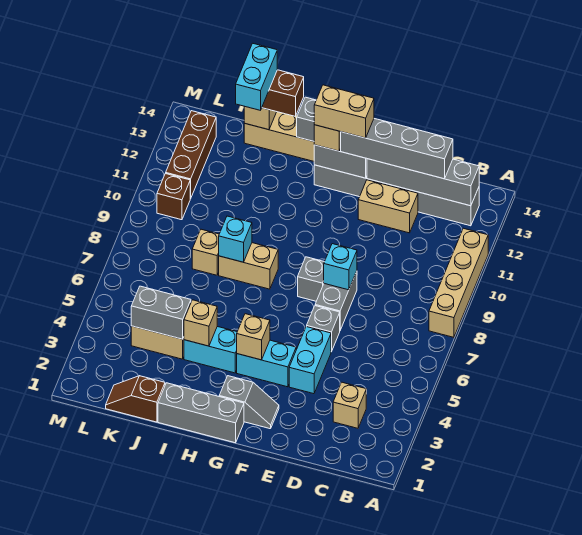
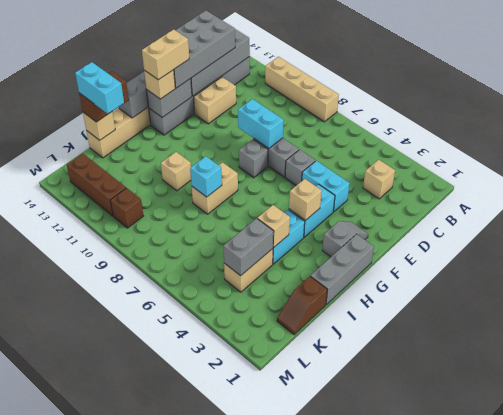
grey brick C13:F13 level 3 -> grey brick C13:F14 level 3
cyan brick E8 level 2 -> cyan brick E8:E9 level 2
tan brick J8 level 1 -> tan brick I10 level 1

